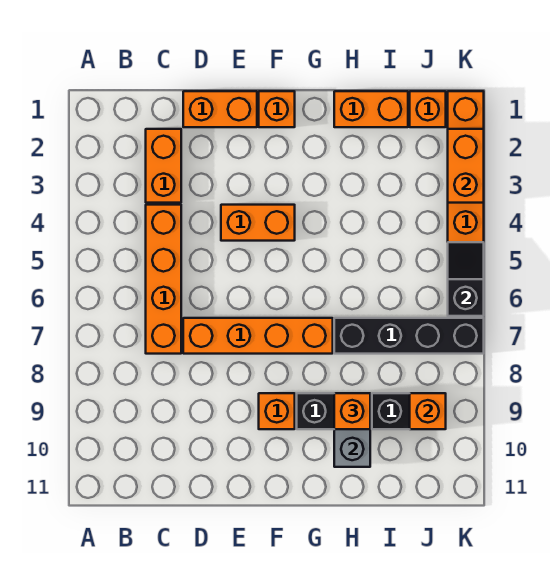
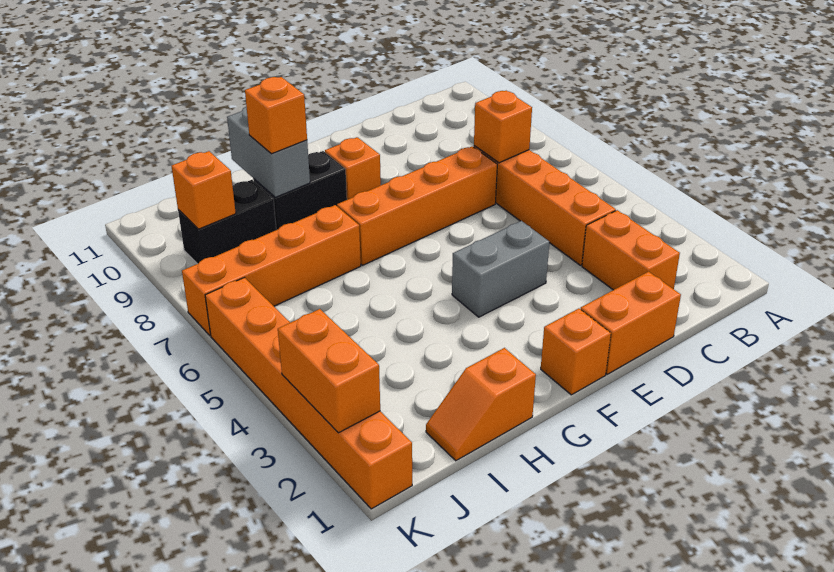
orange brick E4:F4 level 1 -> grey brick E4:F4 level 1
orange brick H1:I1 level 1 -> orange slope H1:I1 level 1 top H
black brick H7:K7 level 1 -> orange brick H7:K7 level 1
orange brick J1 level 1 -> orange brick C7 level 2
black slope K5:K6 level 2 top 6 -> none

